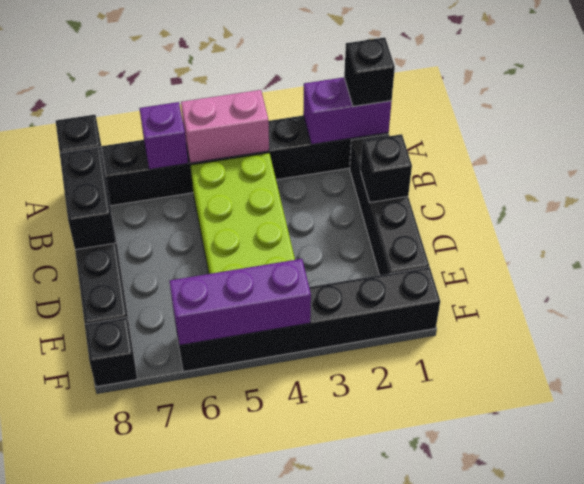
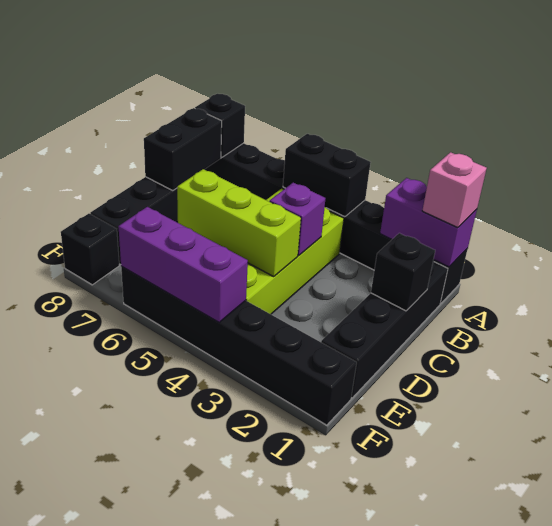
black brick A1 level 3 -> pink brick A1 level 3
pink brick A4:A5 level 2 -> black brick A4:A5 level 2
purple brick A6 level 2 -> purple brick C4 level 2
none -> lime brick D4:D6 level 2

